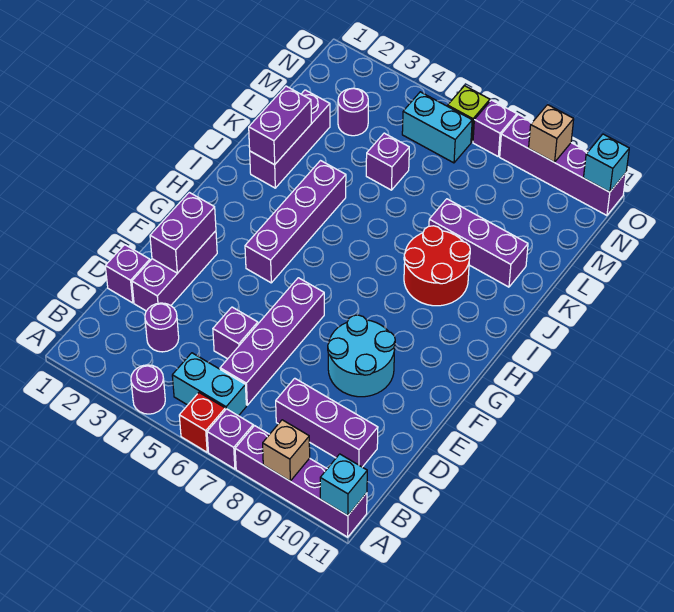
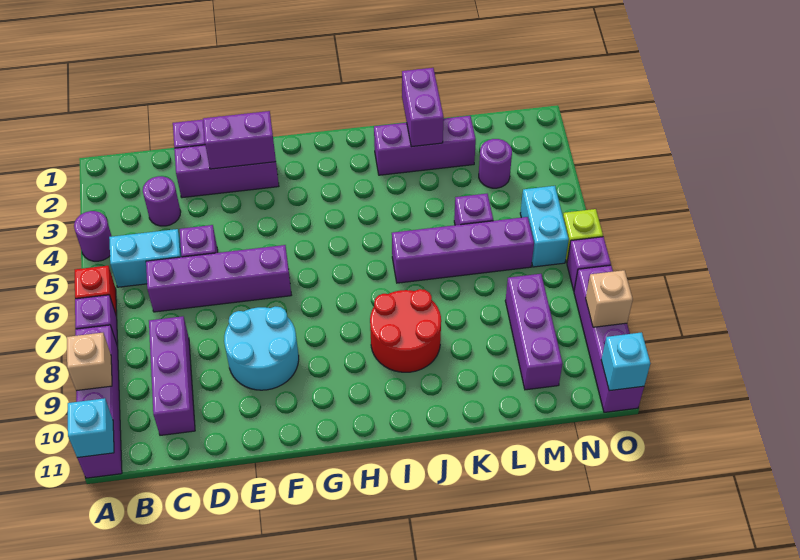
cyan brick B5:B6 level 1 -> cyan brick B5:C5 level 1
purple brick G4:J4 level 1 -> purple brick J6:M6 level 1
purple brick J2:K2 level 2 -> purple brick K1:K2 level 2
purple brick K8:K10 level 1 -> purple brick M8:M10 level 1

